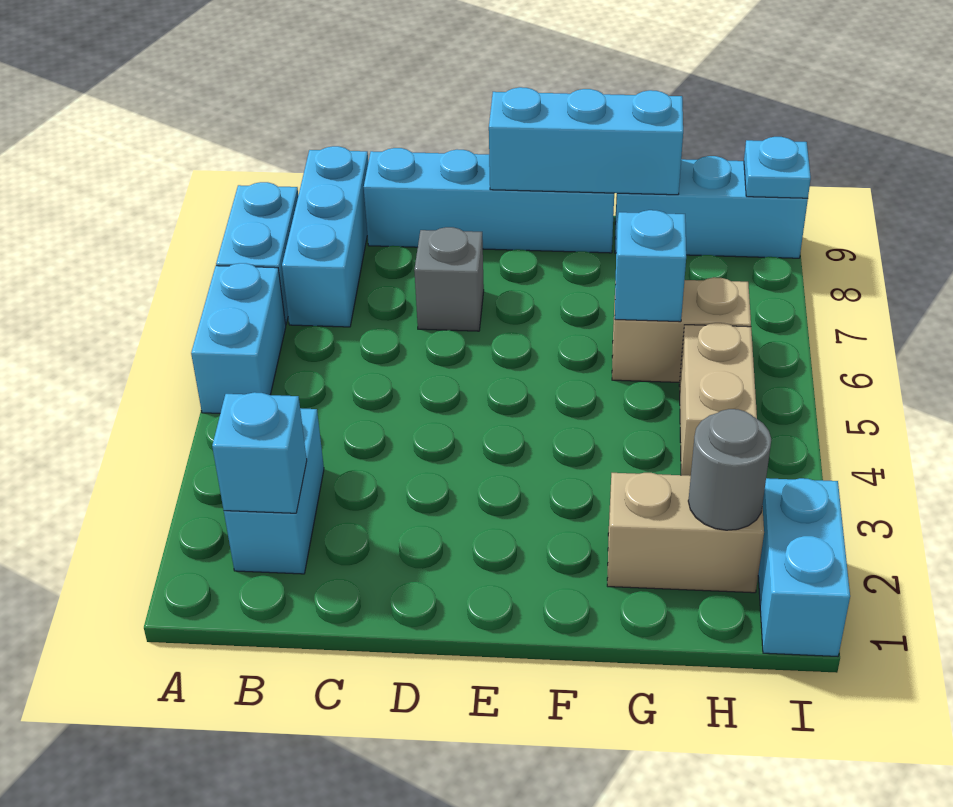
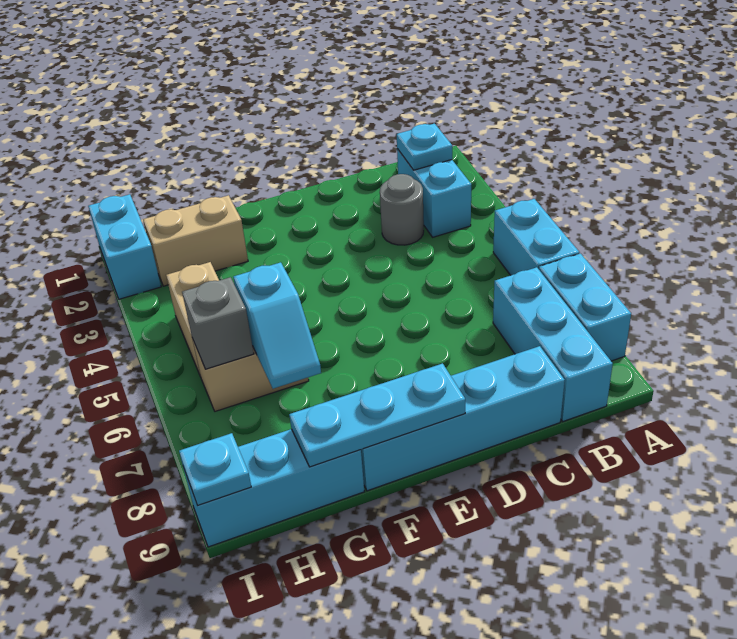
cyan brick B2 level 2 -> cyan plate B2 level 2
grey brick D7 level 1 -> grey brick H6 level 2
cyan brick E9:G9 level 2 -> cyan plate E9:G9 level 2
grey round brick H2 level 2 -> grey round brick C3 level 1

